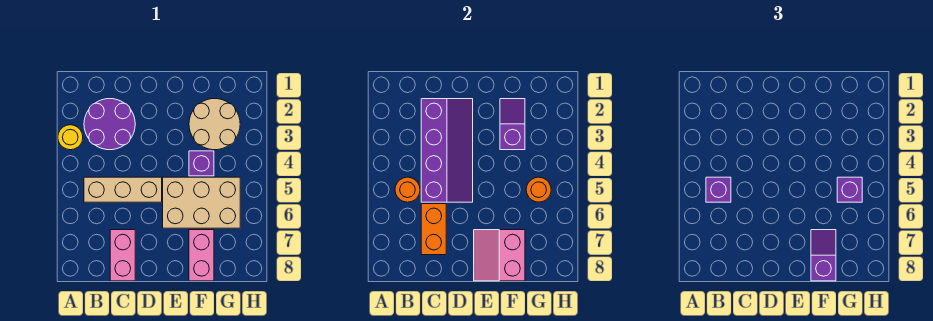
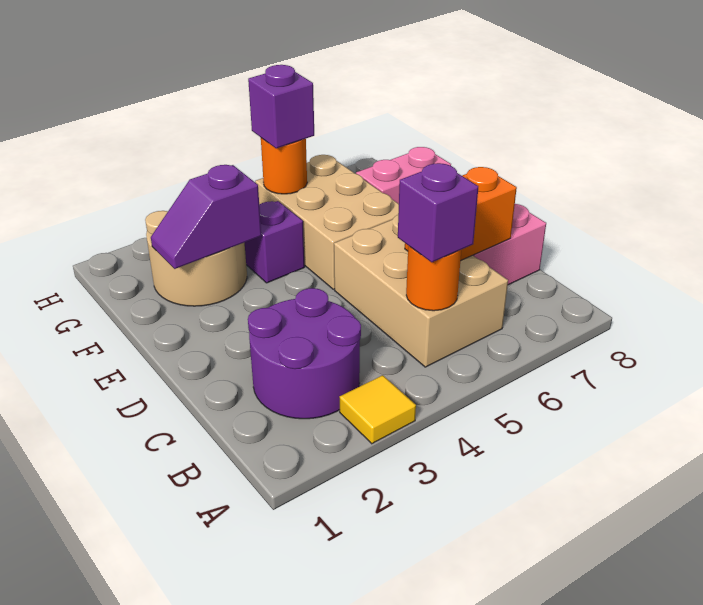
yellow round brick A3 level 1 -> yellow tile A3 level 1
tan brick B5:D5 level 1 -> tan brick B5:D6 level 1
purple slope C2:D5 level 2 top C -> none
pink slope E7:F8 level 2 top F -> none
purple slope F7:F8 level 3 top 8 -> none

